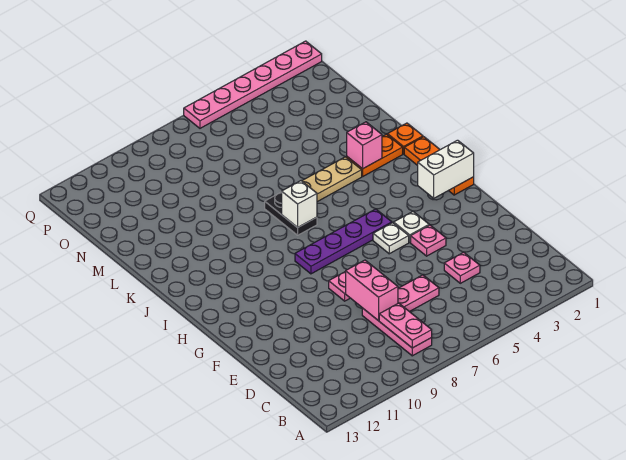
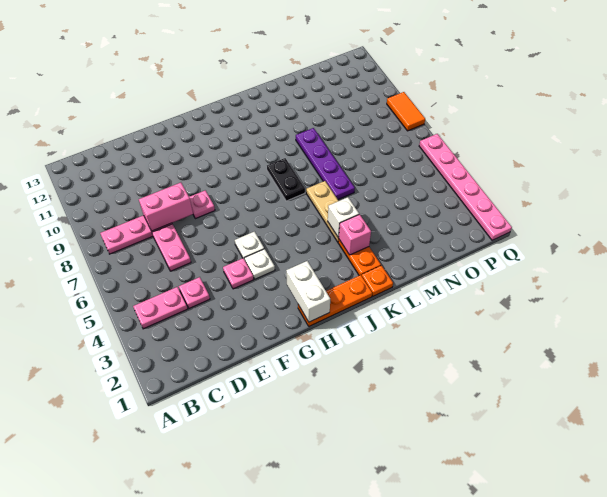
pink plate B8:C8 level 2 -> pink plate B4:C4 level 1
purple plate H5:H8 level 1 -> purple plate L6:L9 level 1
black plate J7:K7 level 1 -> black plate J7:J8 level 1
white brick J7 level 2 -> white brick K4 level 2
none -> orange tile Q8:Q9 level 1

